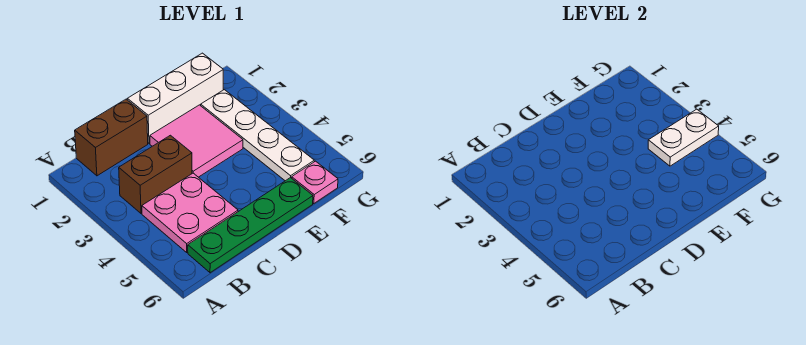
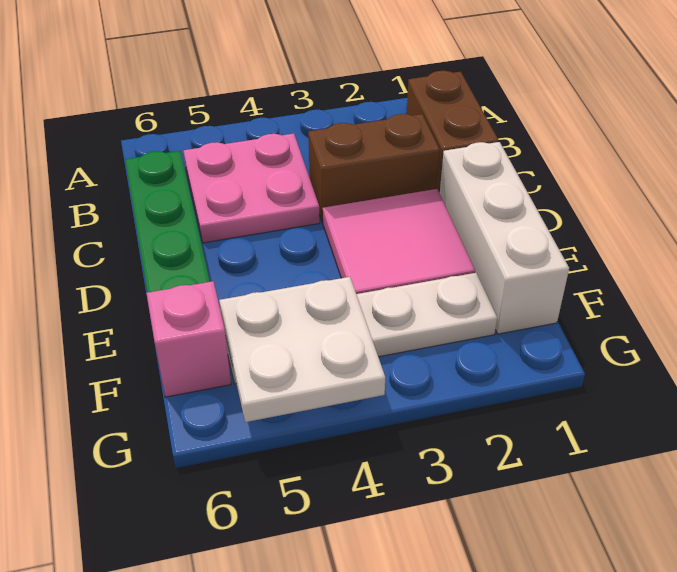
brown brick B3:C3 level 1 -> brown brick C2:C3 level 1
white plate F4:G4 level 2 -> white plate F4:G5 level 2
pink plate F6 level 1 -> pink brick F6 level 1

